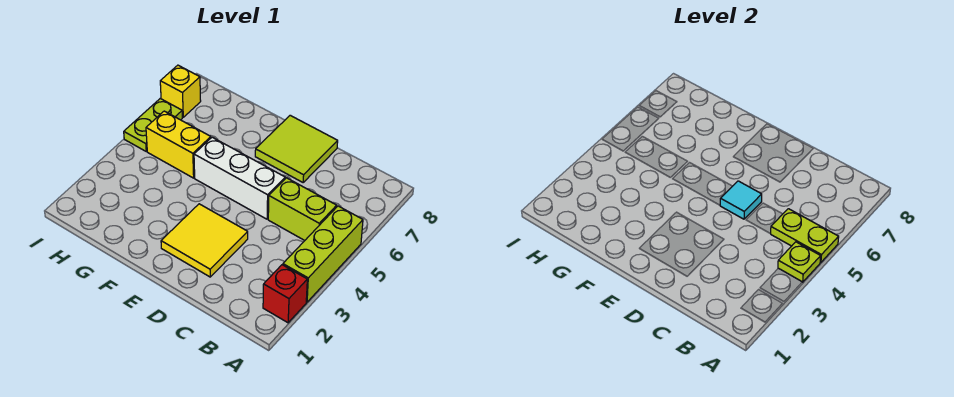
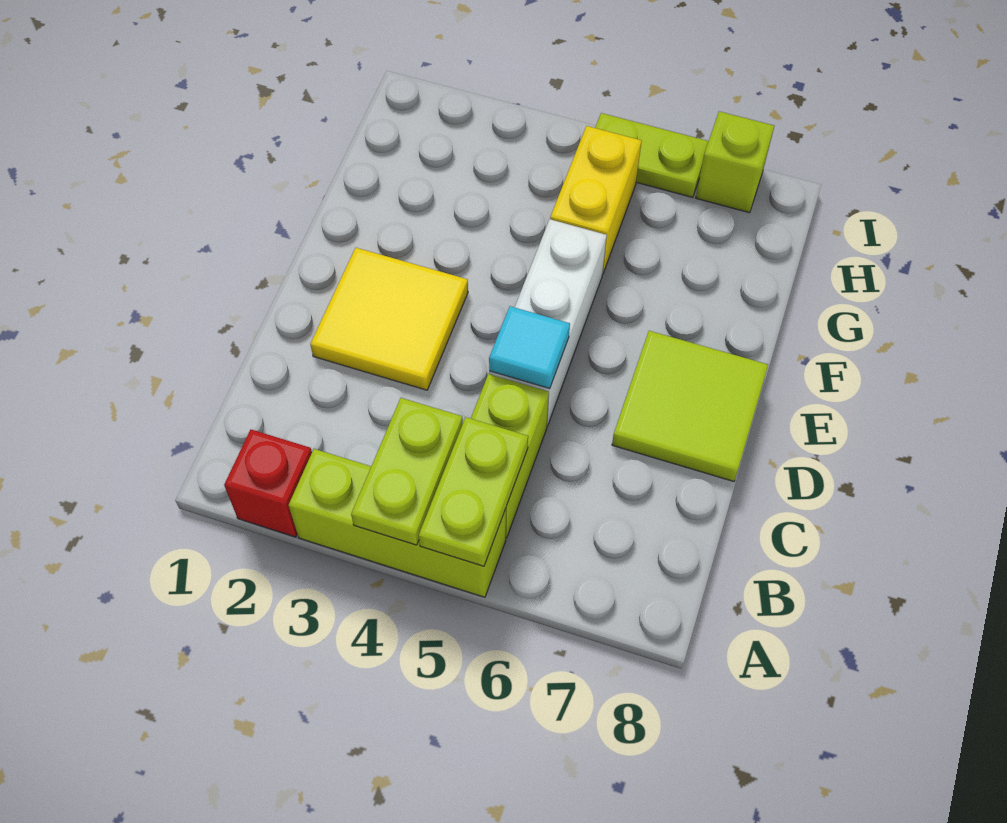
lime plate A4 level 2 -> lime plate A4:B4 level 2
yellow brick I7 level 1 -> lime brick I7 level 1

